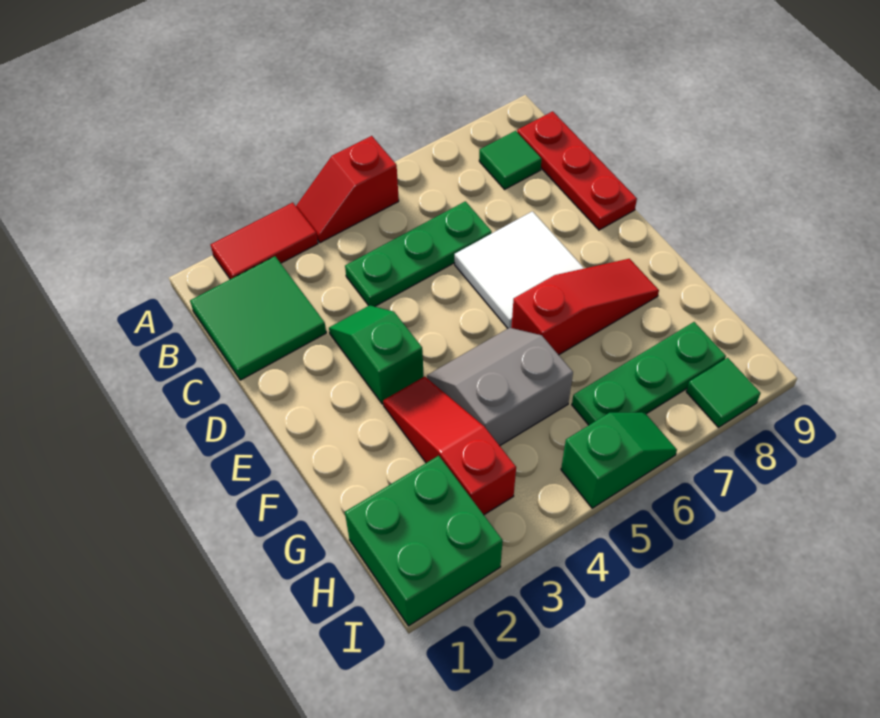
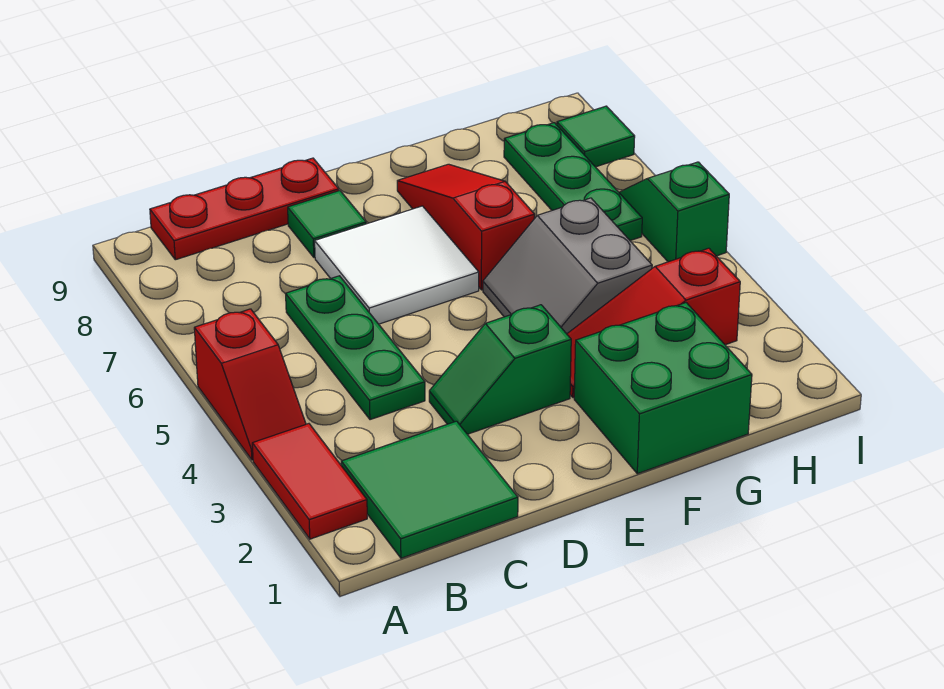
green tile B8 level 1 -> green tile D8 level 1
green brick H1:I2 level 1 -> green brick F1:G2 level 1

